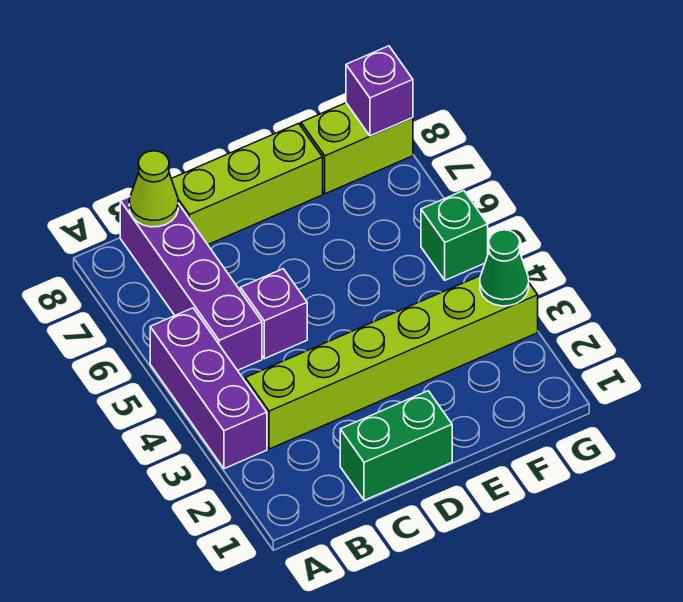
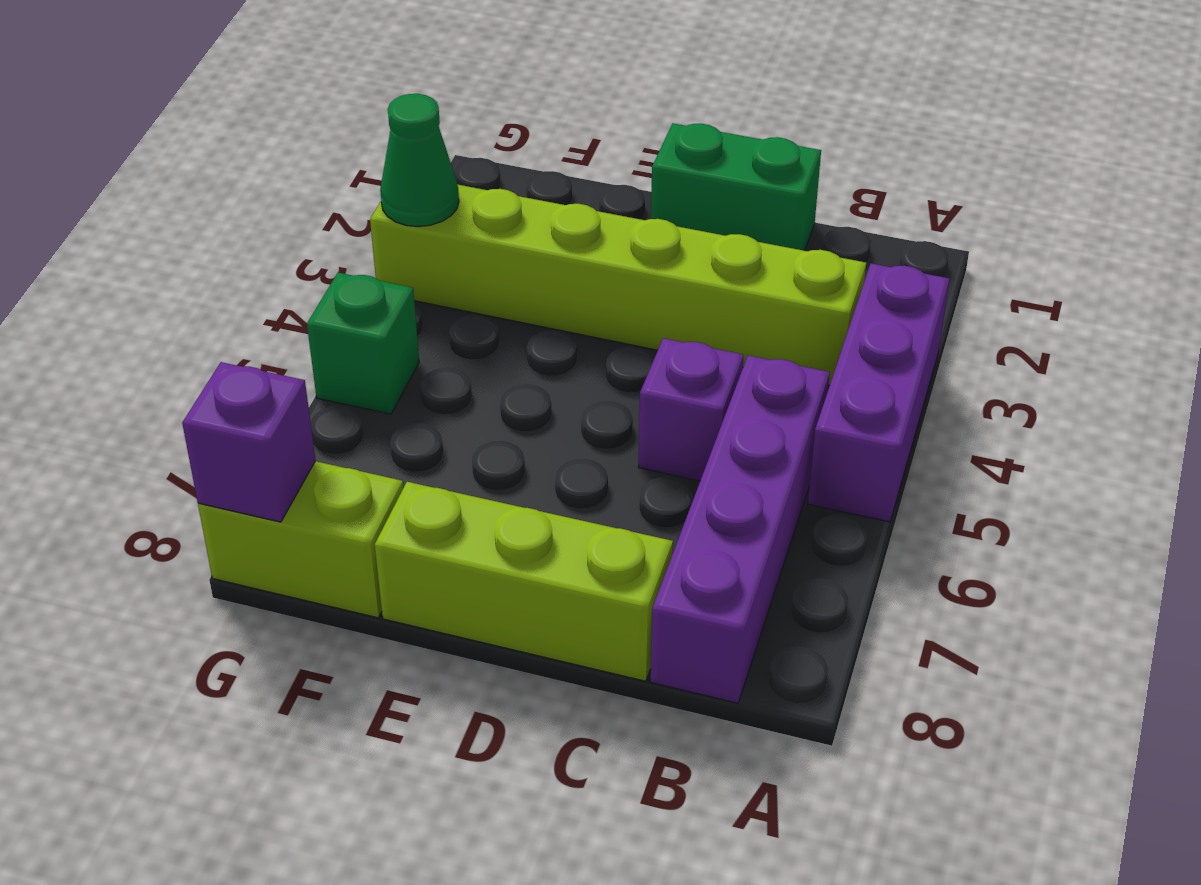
lime cone B8 level 2 -> none

